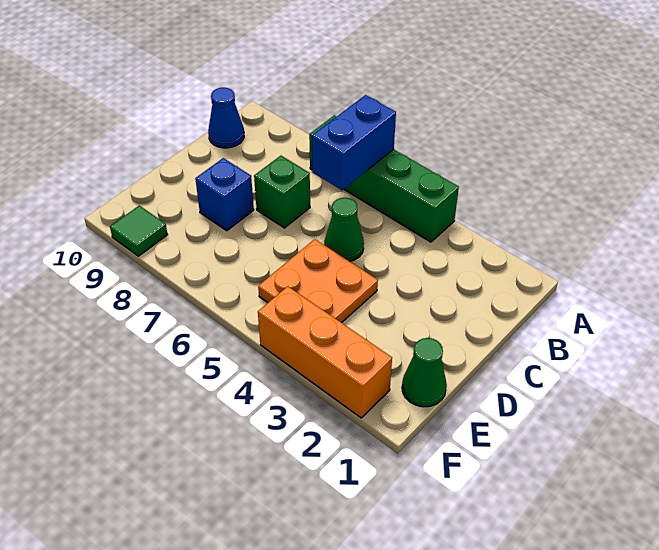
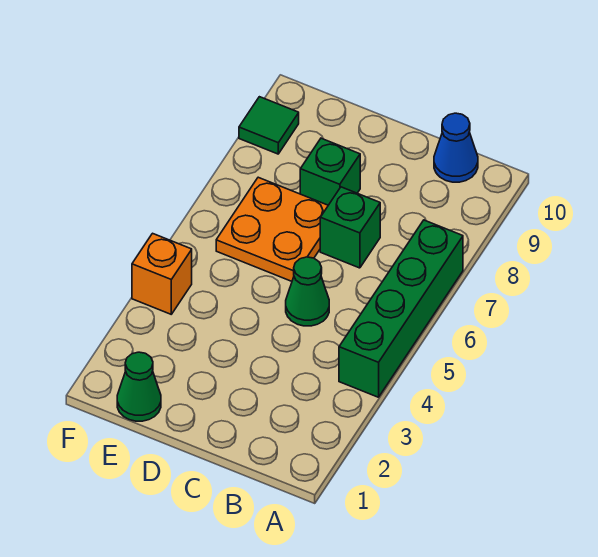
blue brick A6:B6 level 2 -> none
orange plate D4:E5 level 1 -> orange plate D6:E7 level 1
blue brick D8 level 1 -> green brick D8 level 1
orange brick F2:F4 level 1 -> orange brick F4 level 1

